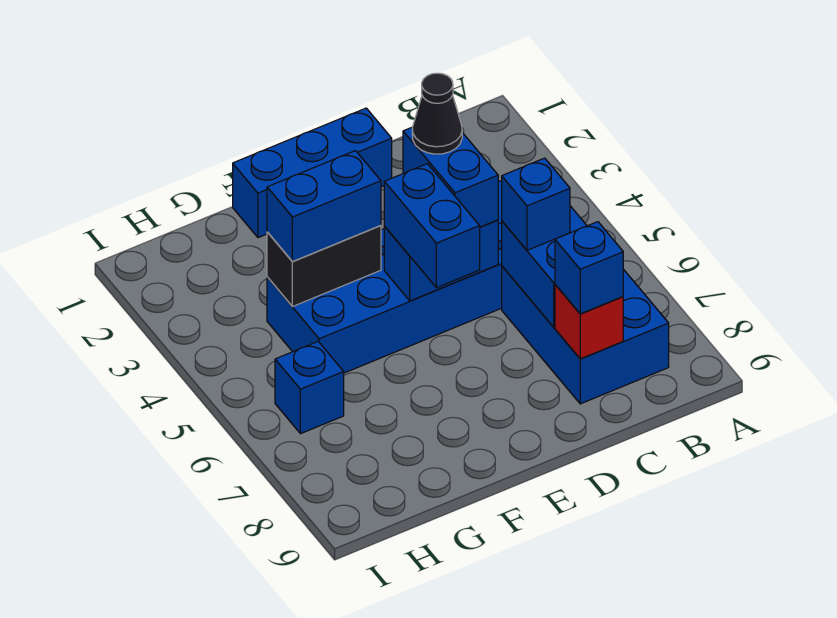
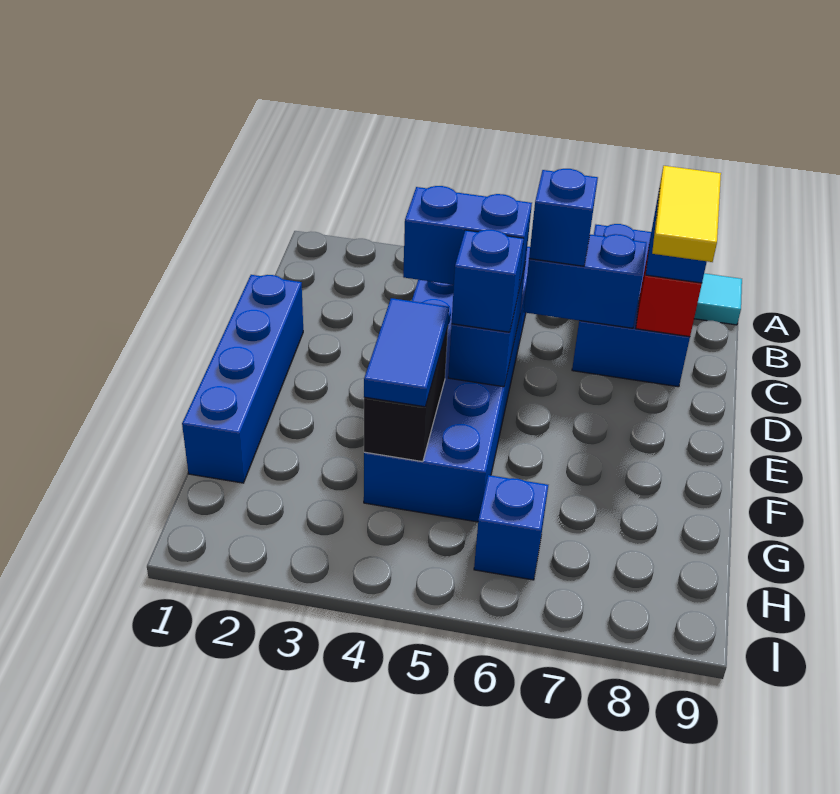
none -> cyan tile A9 level 1
blue brick B6:C8 level 1 -> blue brick A7:C8 level 1
none -> yellow tile C8:D8 level 4
blue brick D1:F1 level 1 -> blue brick D1:G1 level 1
black cone D4 level 4 -> none
blue brick E5:E6 level 3 -> blue brick E5 level 3
blue brick F4:G4 level 3 -> blue tile F4:G4 level 3

